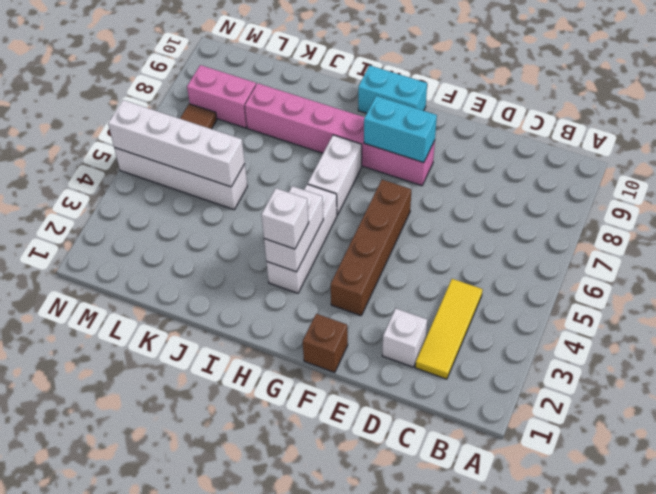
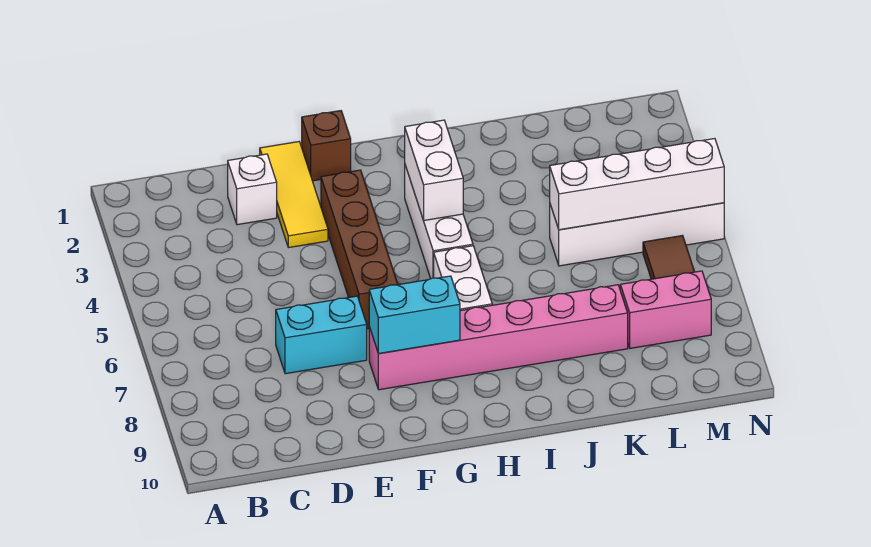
yellow tile C2:C4 level 1 -> yellow tile E1:E3 level 1
cyan brick G10:H10 level 1 -> cyan brick D7:E7 level 1
white brick H3 level 3 -> none

